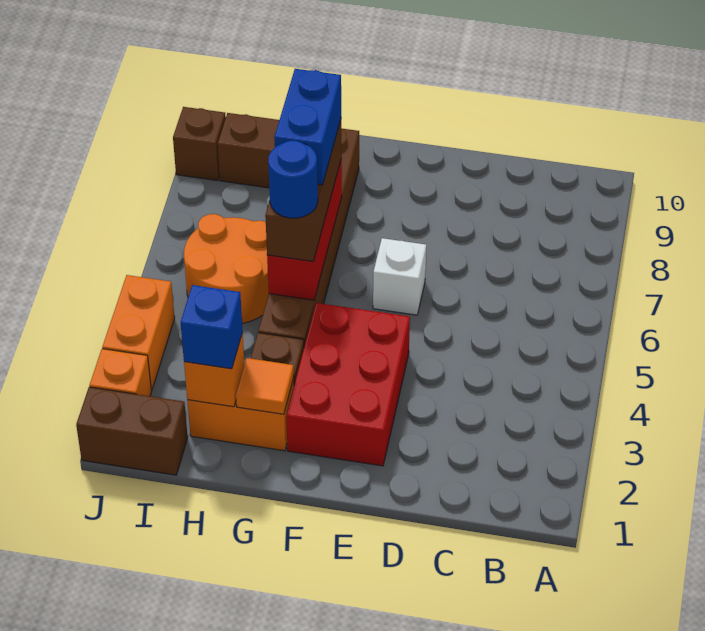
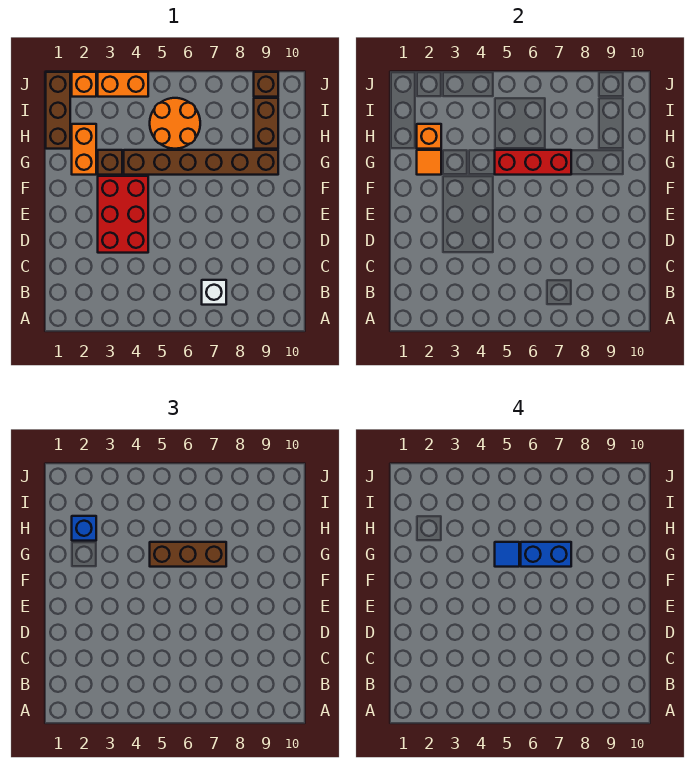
red brick E2:F4 level 1 -> red brick D3:F4 level 1
white brick E6 level 1 -> white brick B7 level 1
blue round brick G5 level 4 -> blue tile G5 level 4
brown brick I1:J1 level 1 -> brown brick H1:J1 level 1

